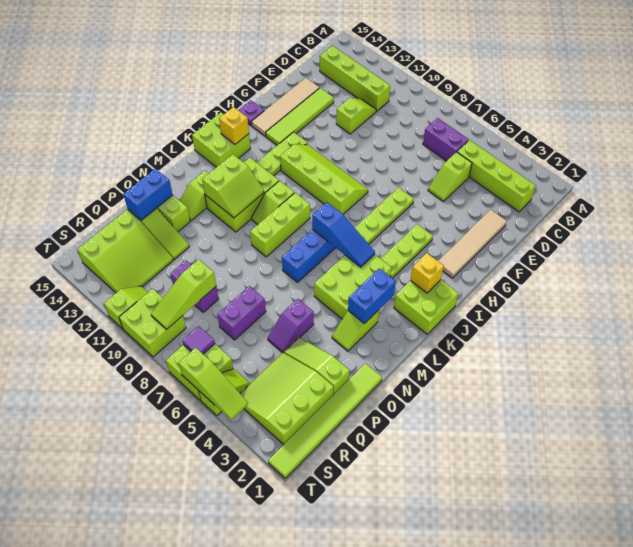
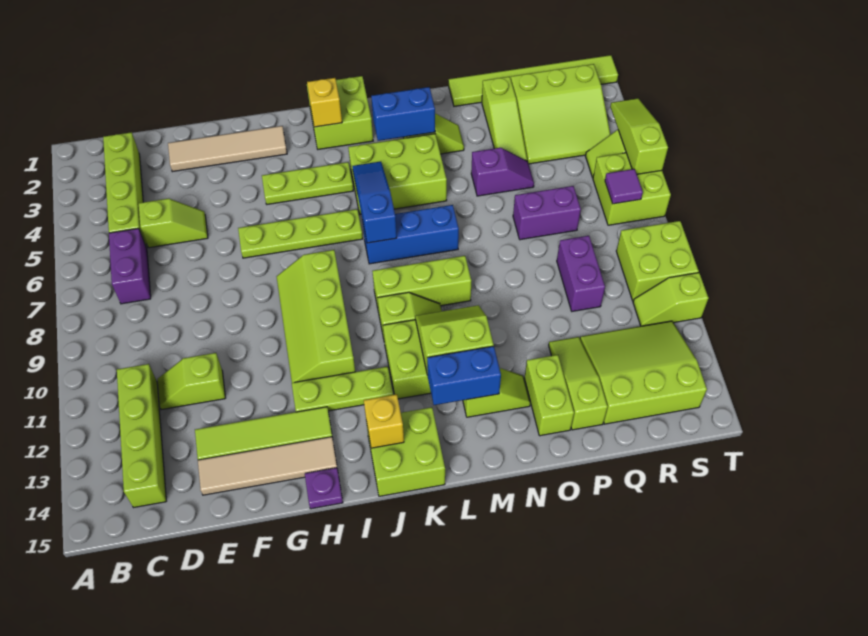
blue brick O14:P14 level 2 -> blue brick L13:M13 level 2
lime slope Q9:S9 level 2 top Q -> none

